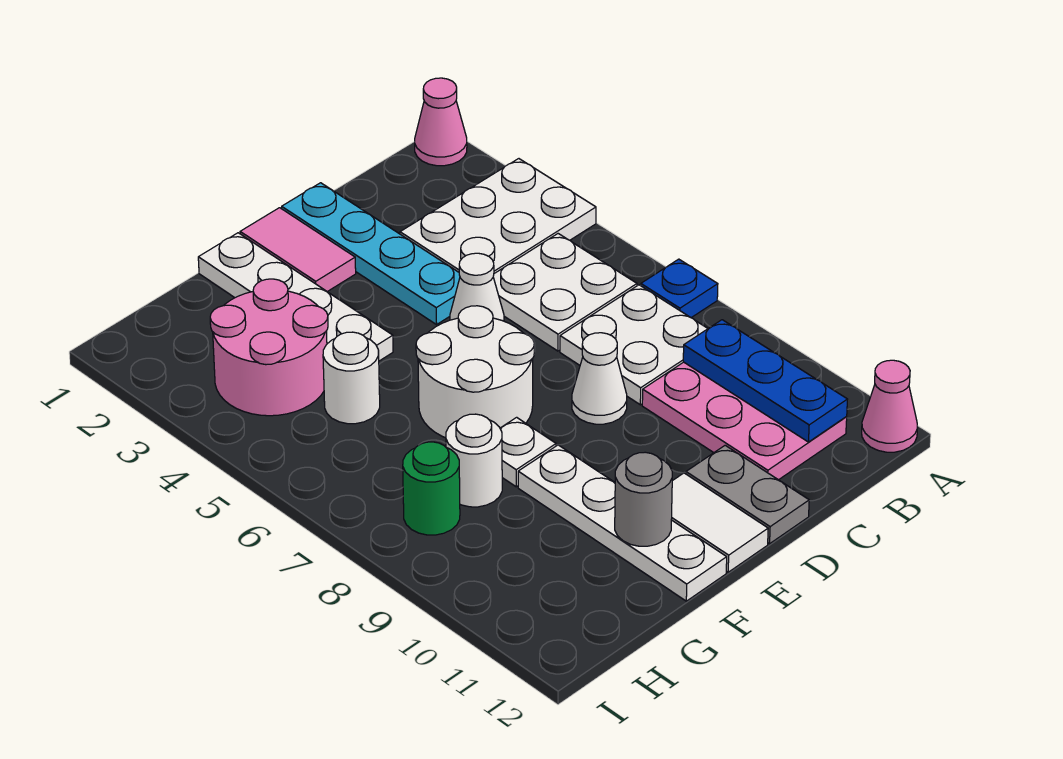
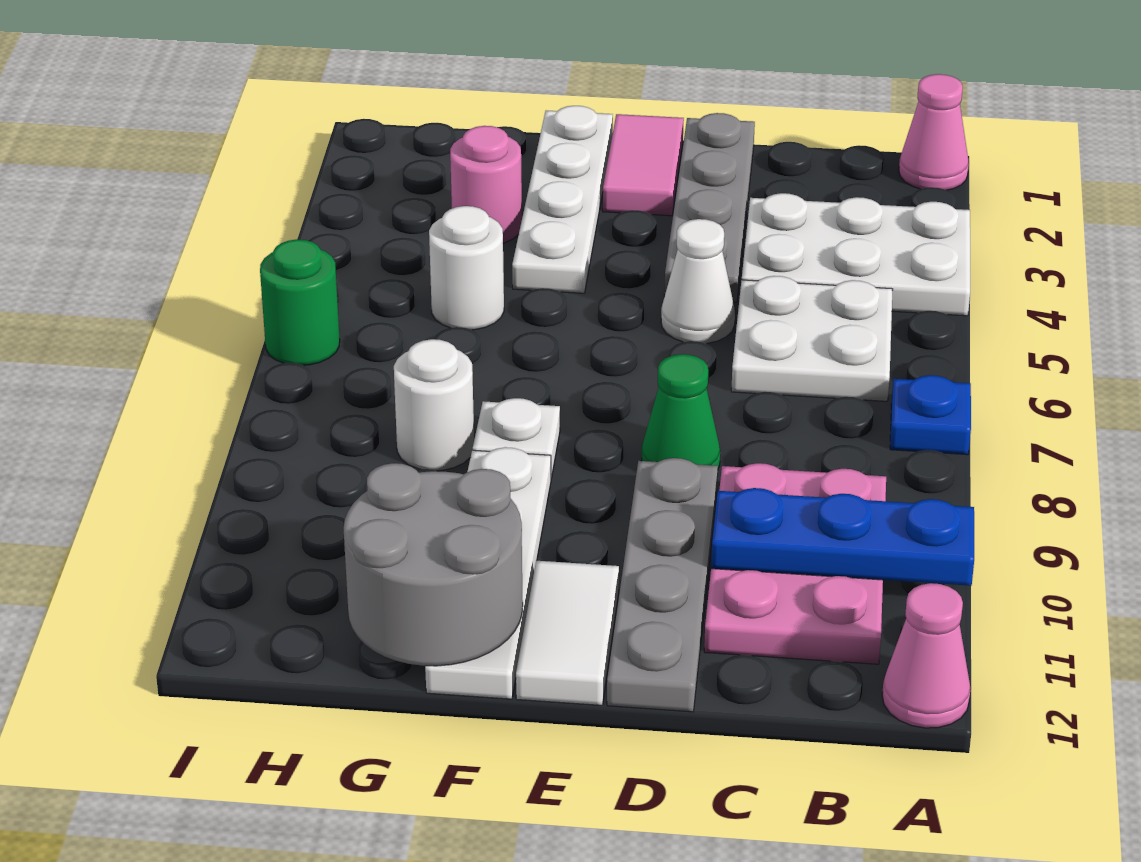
white plate B7:C8 level 1 -> none
blue plate B9:B11 level 2 -> blue plate A10:C10 level 2
cyan plate D1:D4 level 1 -> grey plate D1:D4 level 1
white cone D8 level 1 -> green cone D8 level 1
grey plate D11:D12 level 1 -> grey plate D9:D12 level 1
white round brick E6:F7 level 1 -> none
grey round brick F11 level 2 -> grey round brick F11:G12 level 2
pink round brick G3:H4 level 1 -> pink round brick G3 level 1
green round brick H8 level 1 -> green round brick I6 level 1

